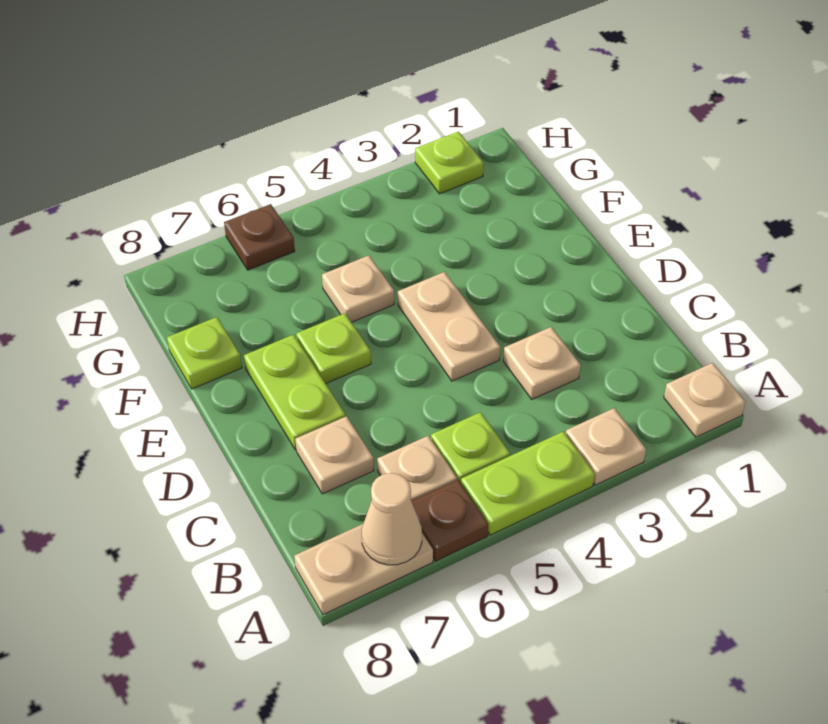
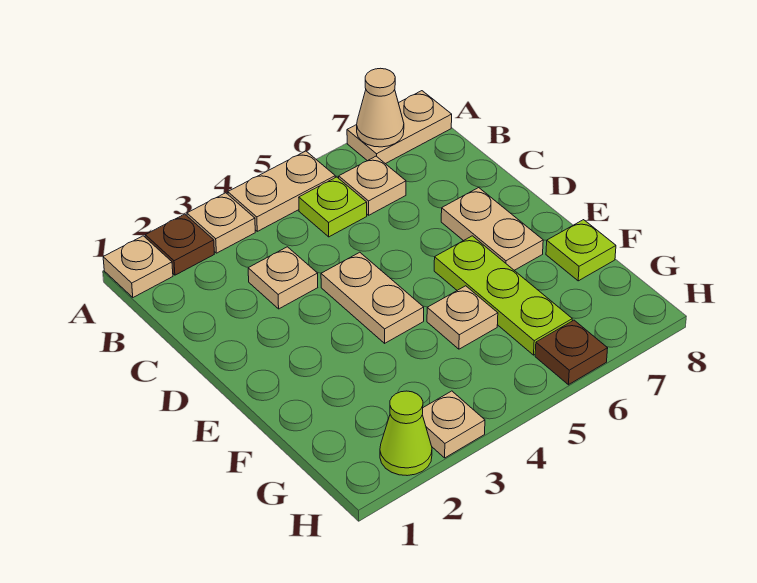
lime plate A4:A5 level 1 -> tan plate A4:A5 level 1
brown plate A6 level 1 -> brown plate A2 level 1
tan plate C7 level 1 -> tan plate H3 level 1
lime plate D7:E7 level 1 -> tan plate D7:E7 level 1
lime plate E6 level 1 -> lime plate E6:G6 level 1
lime plate H2 level 1 -> lime cone H2 level 1

